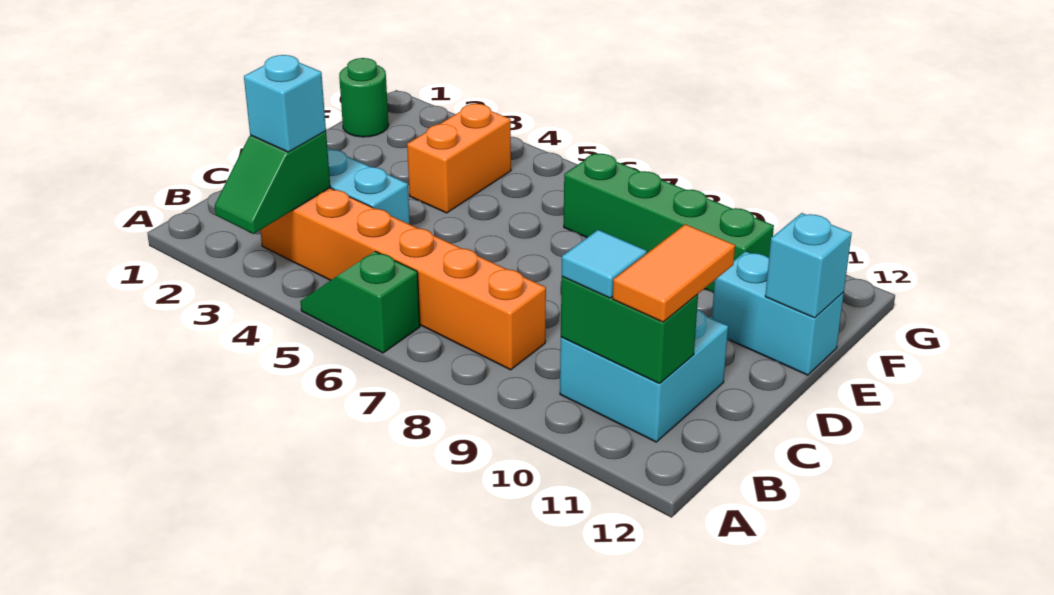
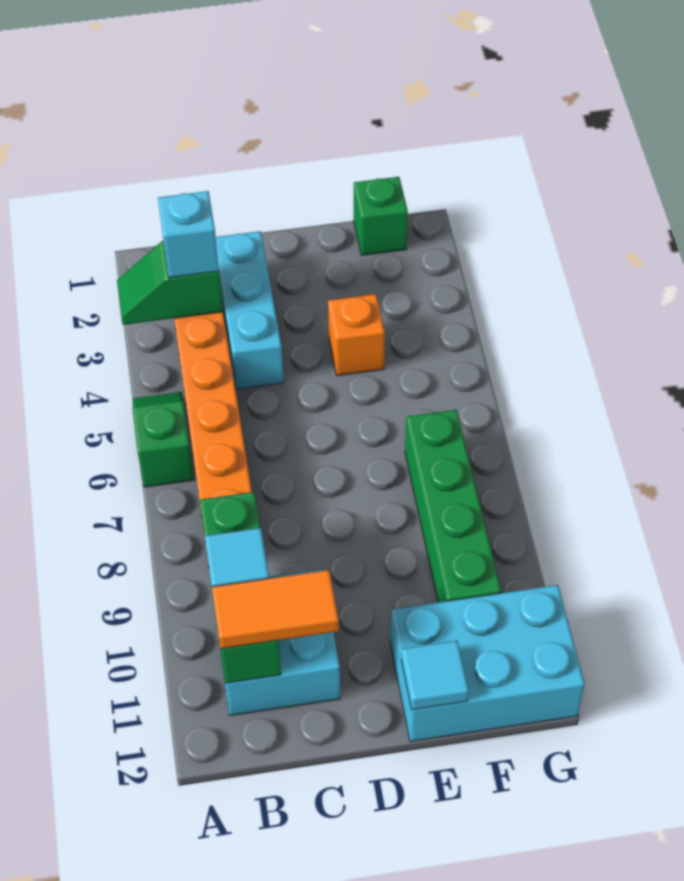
green brick B10:B11 level 2 -> green brick B9:B11 level 2
orange brick E4:F4 level 1 -> orange brick E4 level 1
cyan brick E11:E12 level 1 -> cyan brick E11:G12 level 1
cyan brick E12 level 2 -> cyan tile E12 level 2
green round brick F1 level 1 -> green brick F1 level 1

